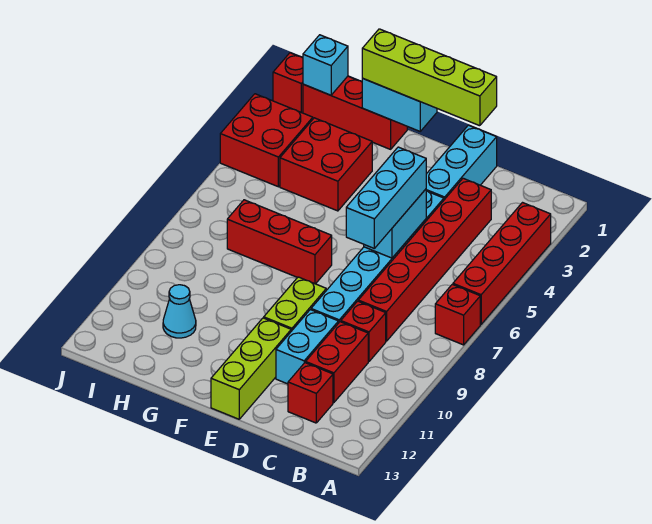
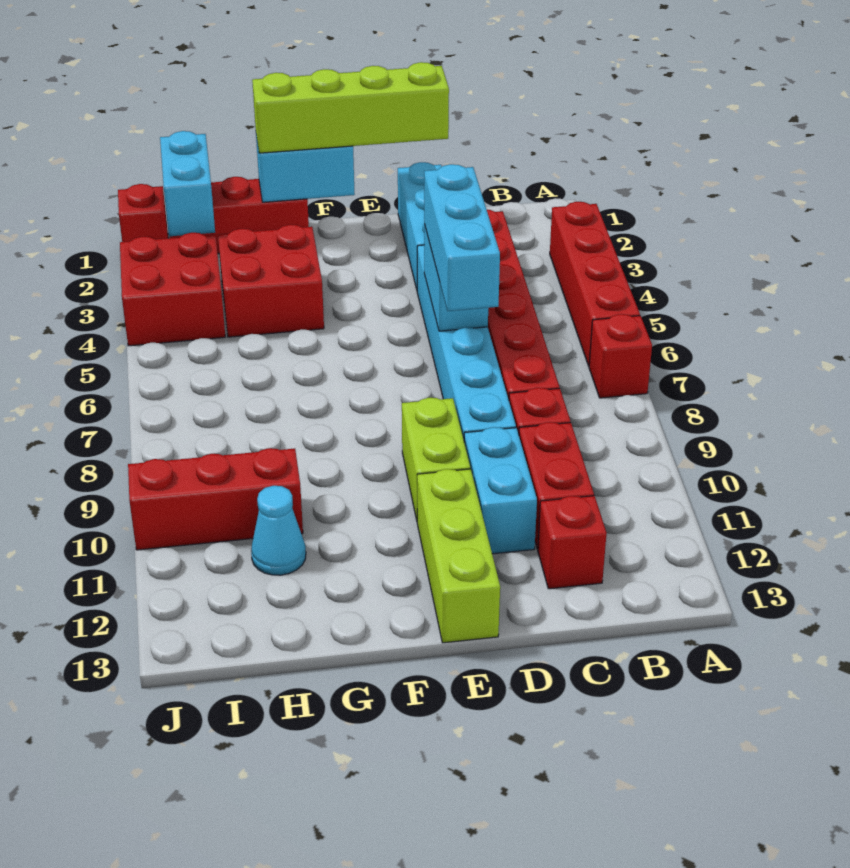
red brick F7:H7 level 1 -> red brick H10:J10 level 1
cyan brick I1 level 2 -> cyan brick I1:I2 level 2

